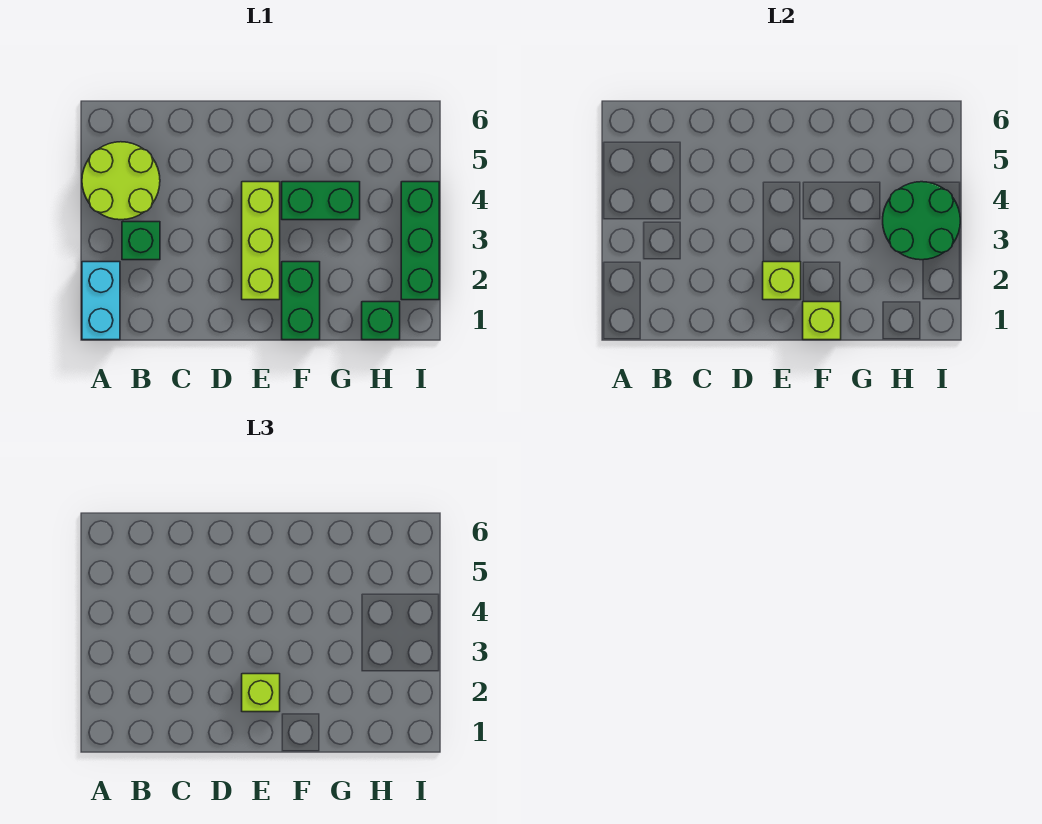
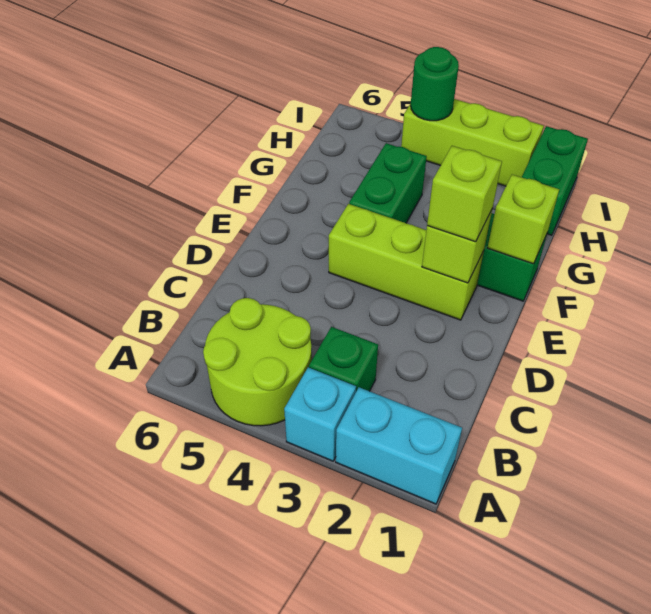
none -> cyan brick A3 level 1
green brick H1 level 1 -> green brick H1:I1 level 1
green round brick H3:I4 level 2 -> green round brick I4 level 2
green brick I2:I4 level 1 -> lime brick I2:I4 level 1

